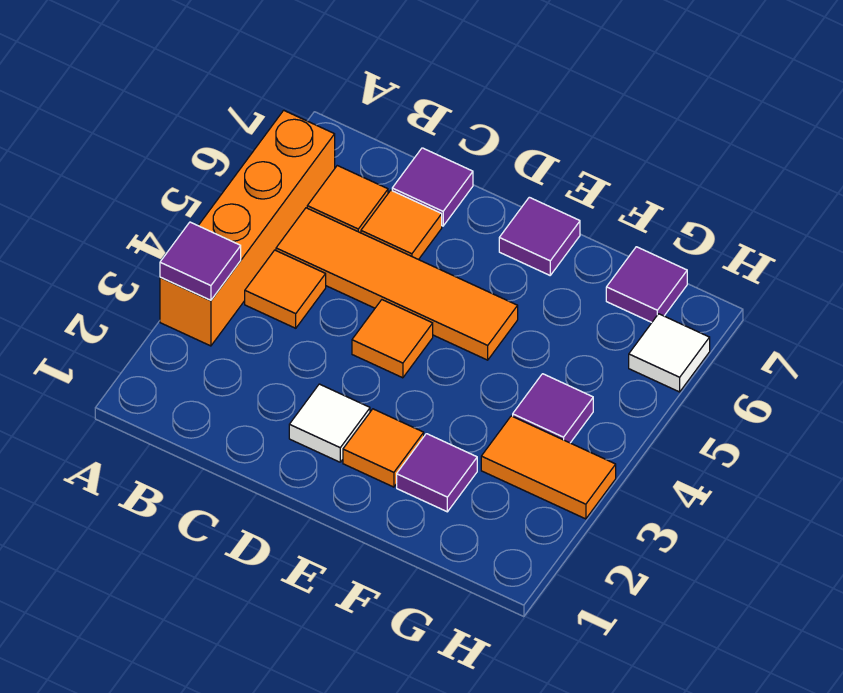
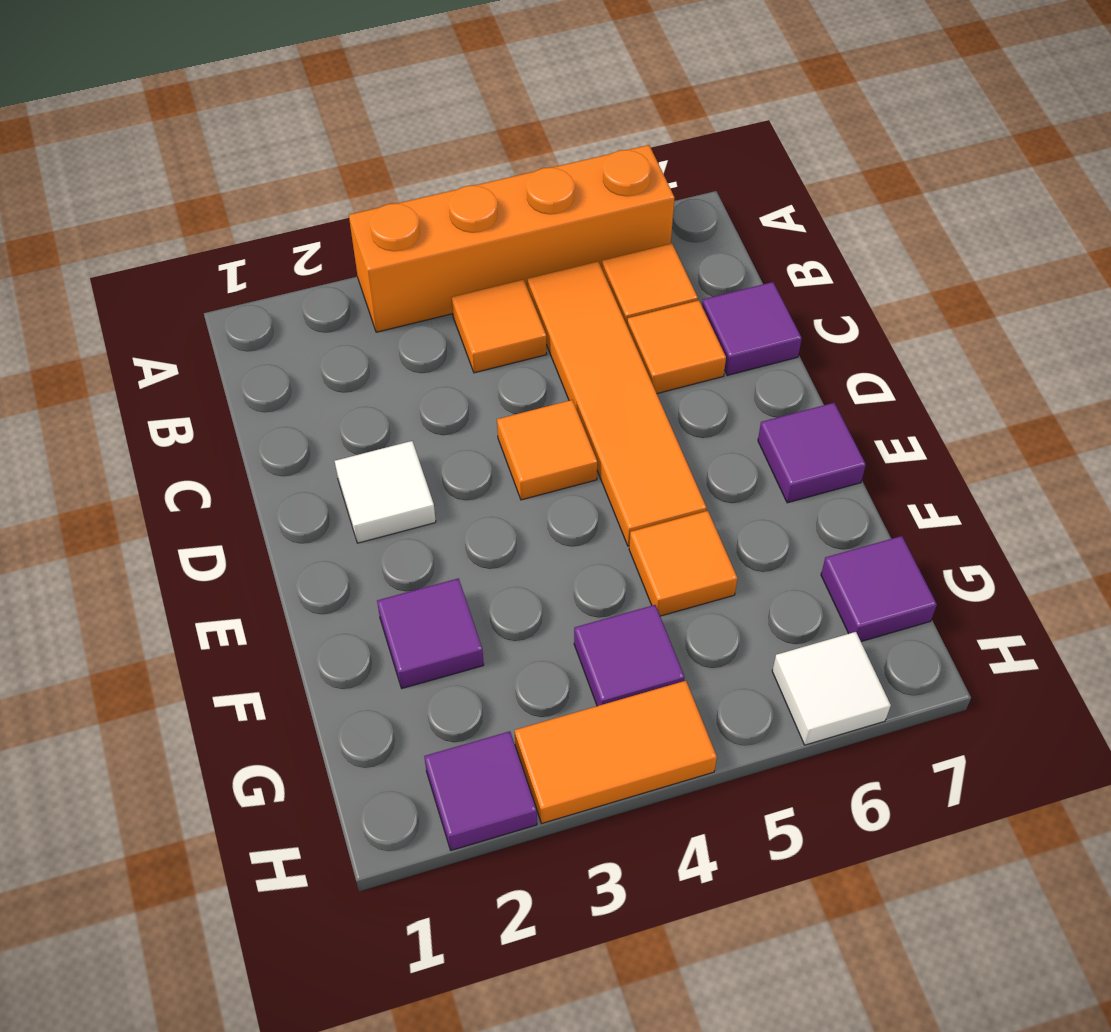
purple tile A3 level 2 -> purple tile H2 level 1
orange tile E2 level 1 -> orange tile F5 level 1
orange tile G3:H3 level 1 -> orange tile H3:H4 level 1

